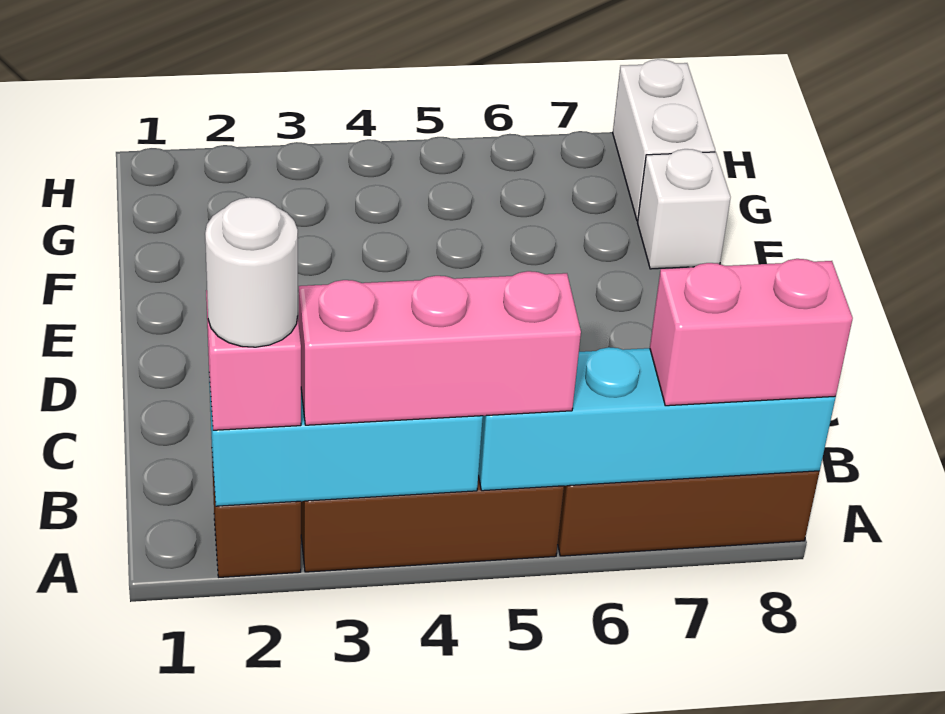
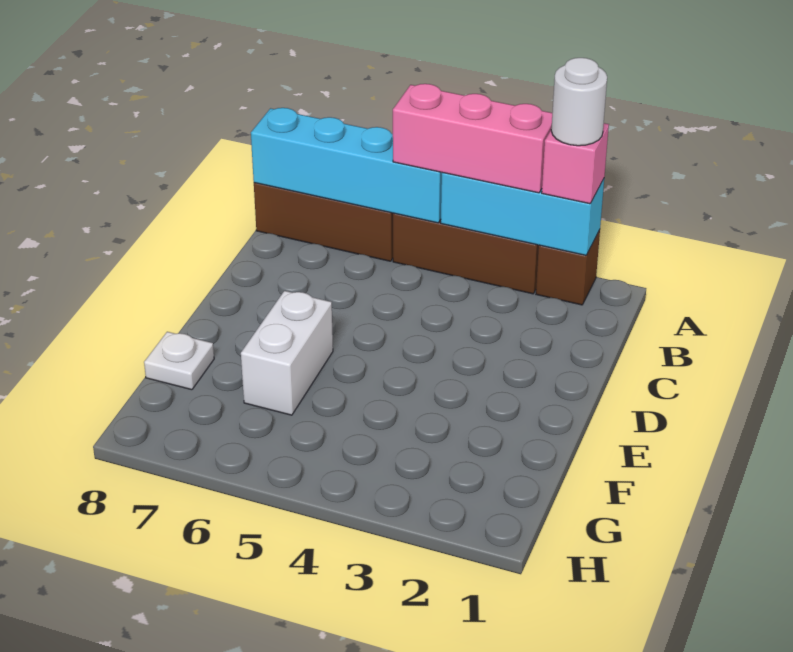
pink brick A7:A8 level 3 -> none
white brick F8 level 1 -> white plate F8 level 1
white brick G8:H8 level 1 -> white brick E6:F6 level 1

